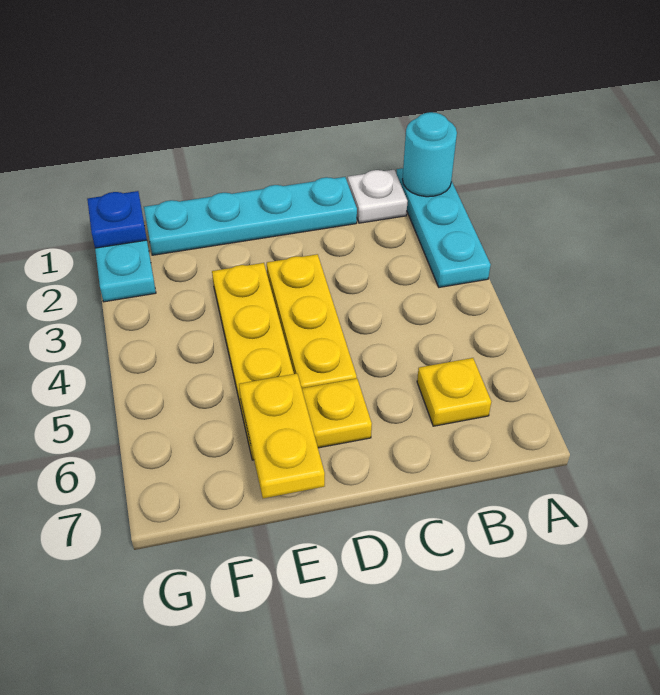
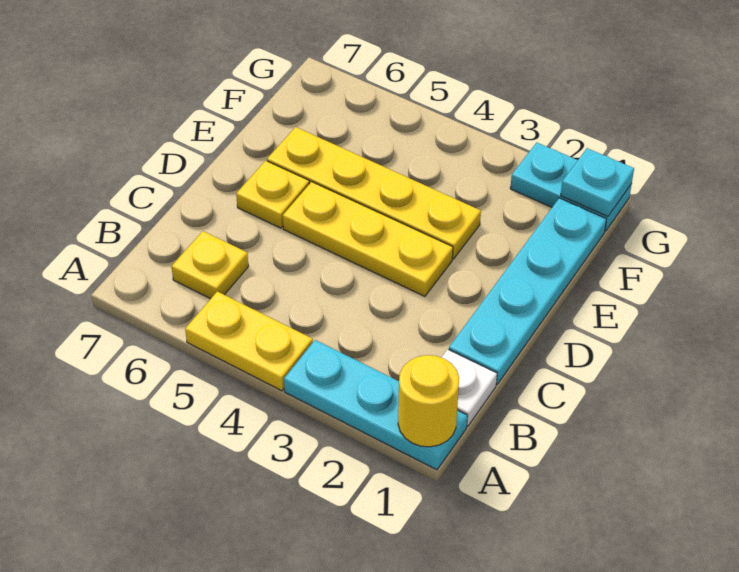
cyan round brick A1 level 2 -> yellow round brick A1 level 2
yellow plate E6:E7 level 2 -> yellow plate A4:A5 level 1
blue plate G1 level 2 -> cyan plate G1 level 2

